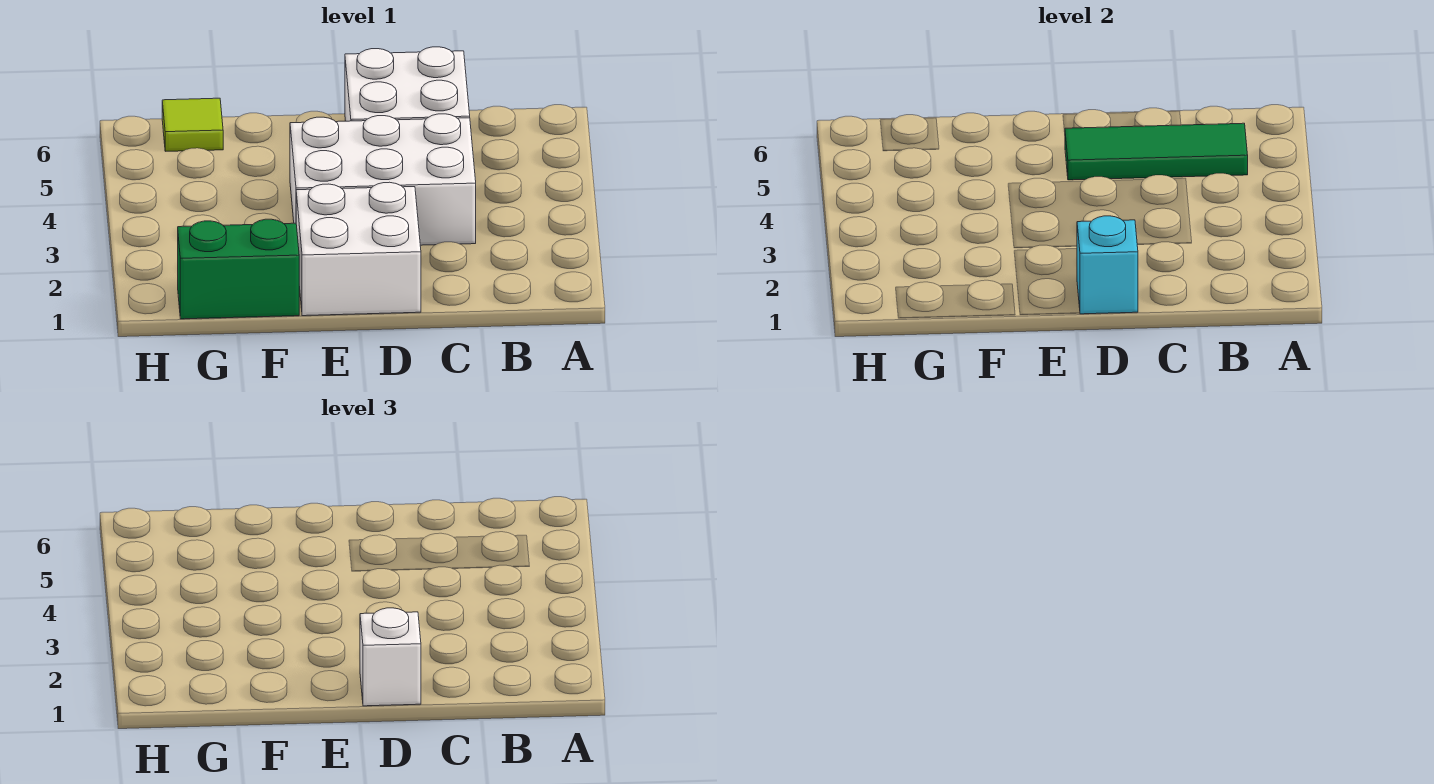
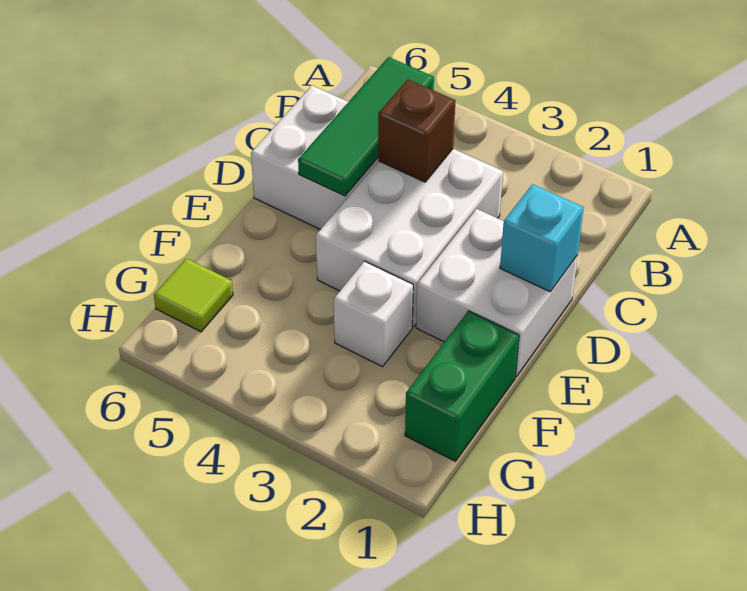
none -> brown brick C4 level 2
white brick D1 level 3 -> white brick F3 level 1

